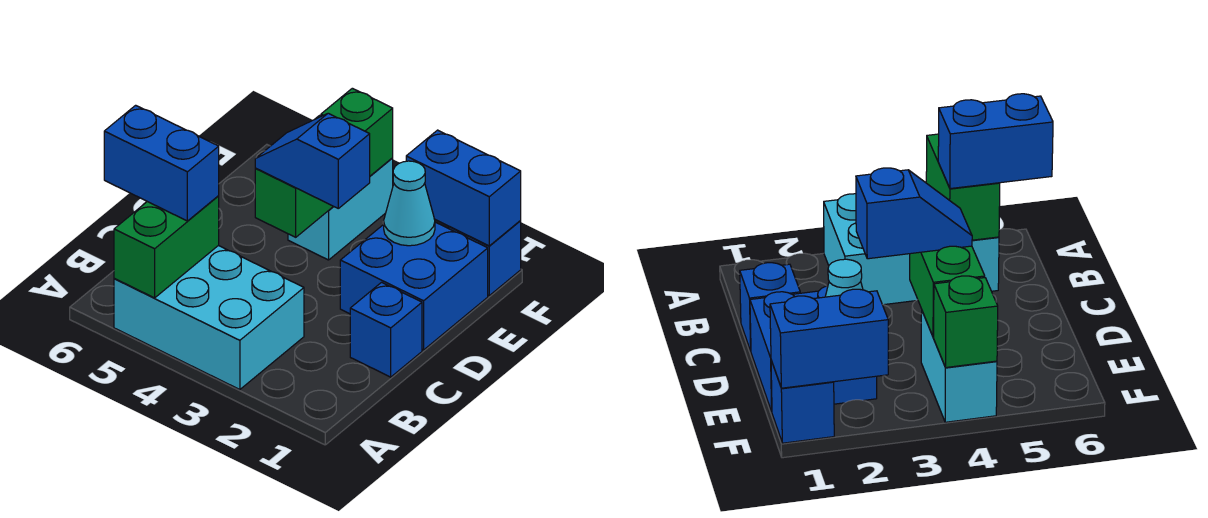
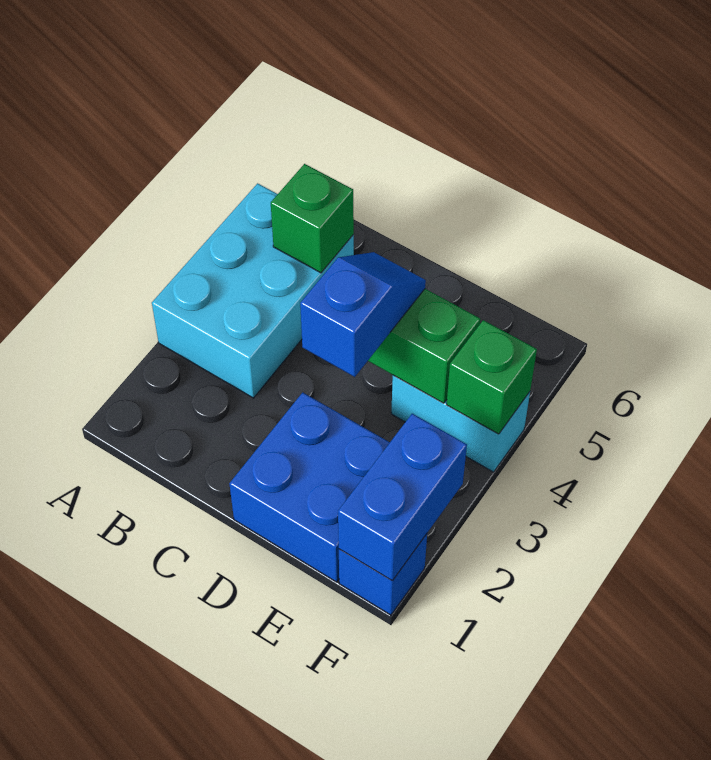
green brick A5:B5 level 2 -> green brick B5 level 2
blue brick B5:B6 level 3 -> none
blue brick C1 level 1 -> none
cyan cone E2 level 2 -> none

